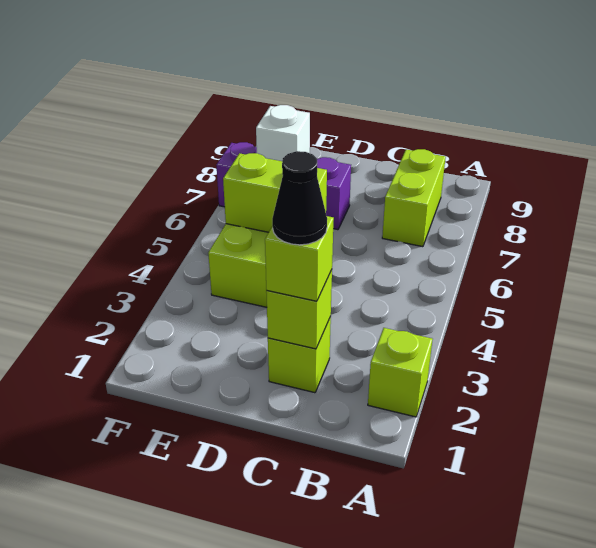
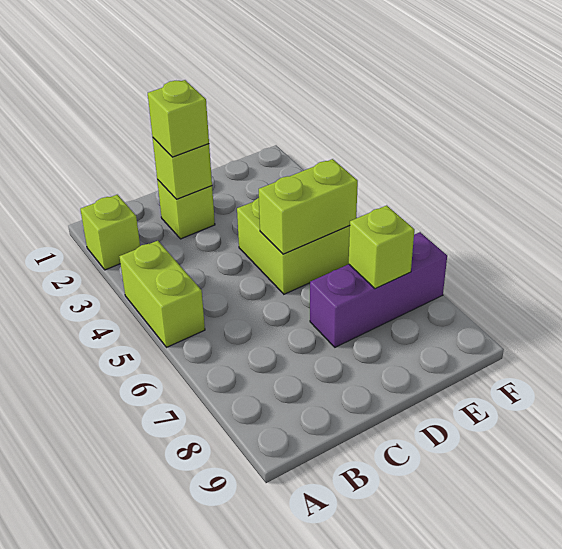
lime brick B7:B8 level 1 -> lime brick A4:A5 level 1
black cone C2 level 4 -> none
white brick E7 level 2 -> lime brick E7 level 2

